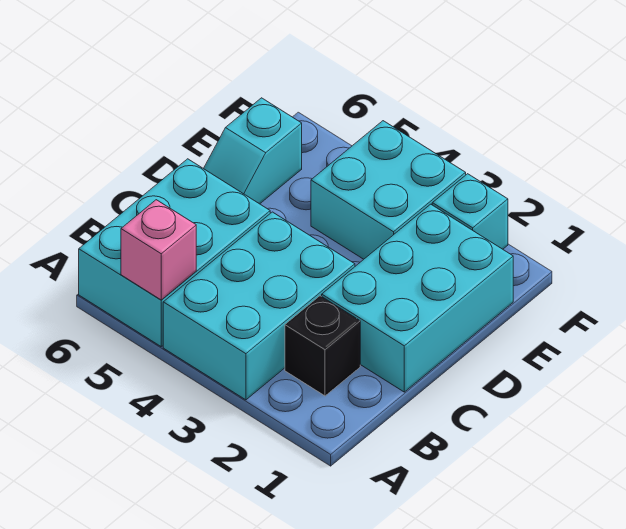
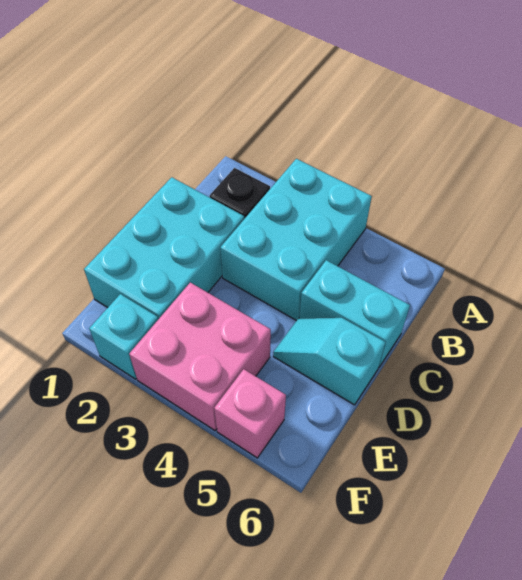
cyan brick A5:C6 level 1 -> cyan brick C5:C6 level 1
pink brick A5 level 2 -> pink brick F5 level 1
cyan slope D6:E6 level 1 top E -> cyan slope D5:D6 level 1 top 6
cyan brick E3:F4 level 1 -> pink brick E3:F4 level 1

